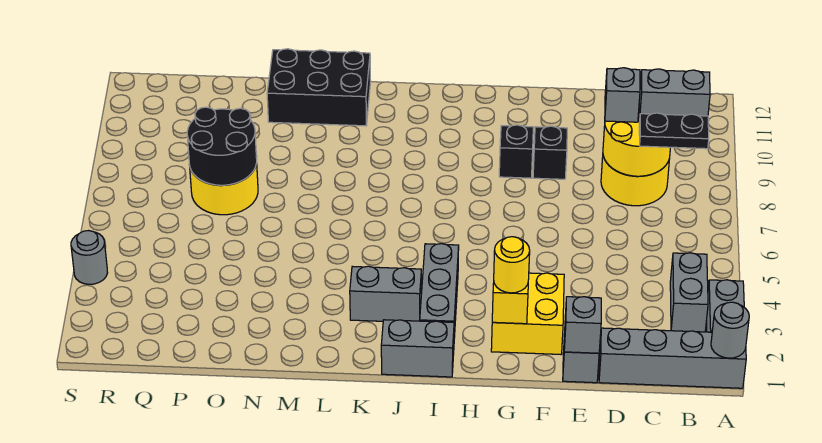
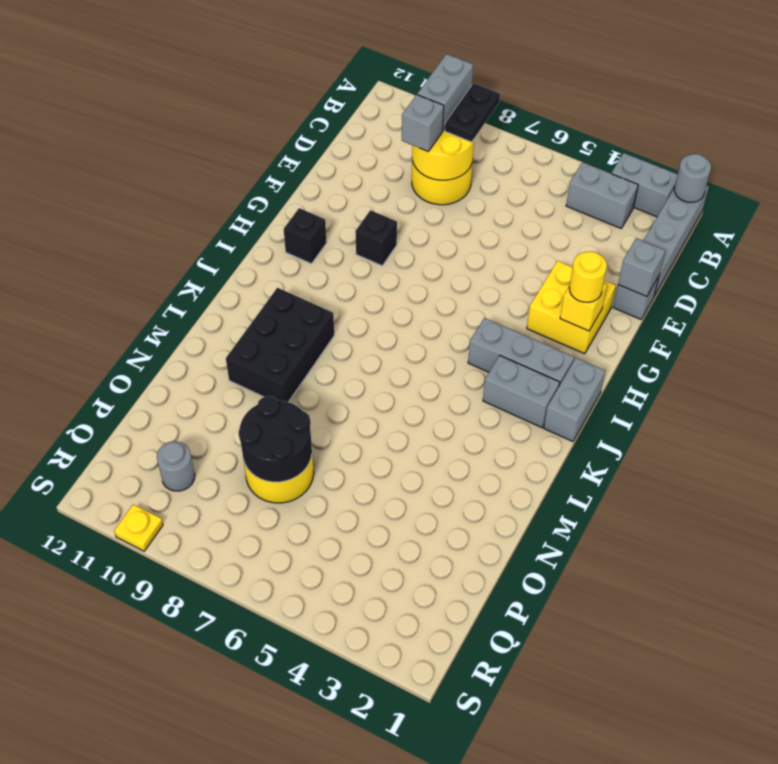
black brick F9 level 1 -> black brick H11 level 1
grey brick J3:K3 level 1 -> grey brick J2:J3 level 1
black brick L11:N12 level 1 -> black brick K9:M10 level 1
grey round brick S4 level 1 -> grey round brick Q10 level 1
none -> yellow plate S10 level 1

